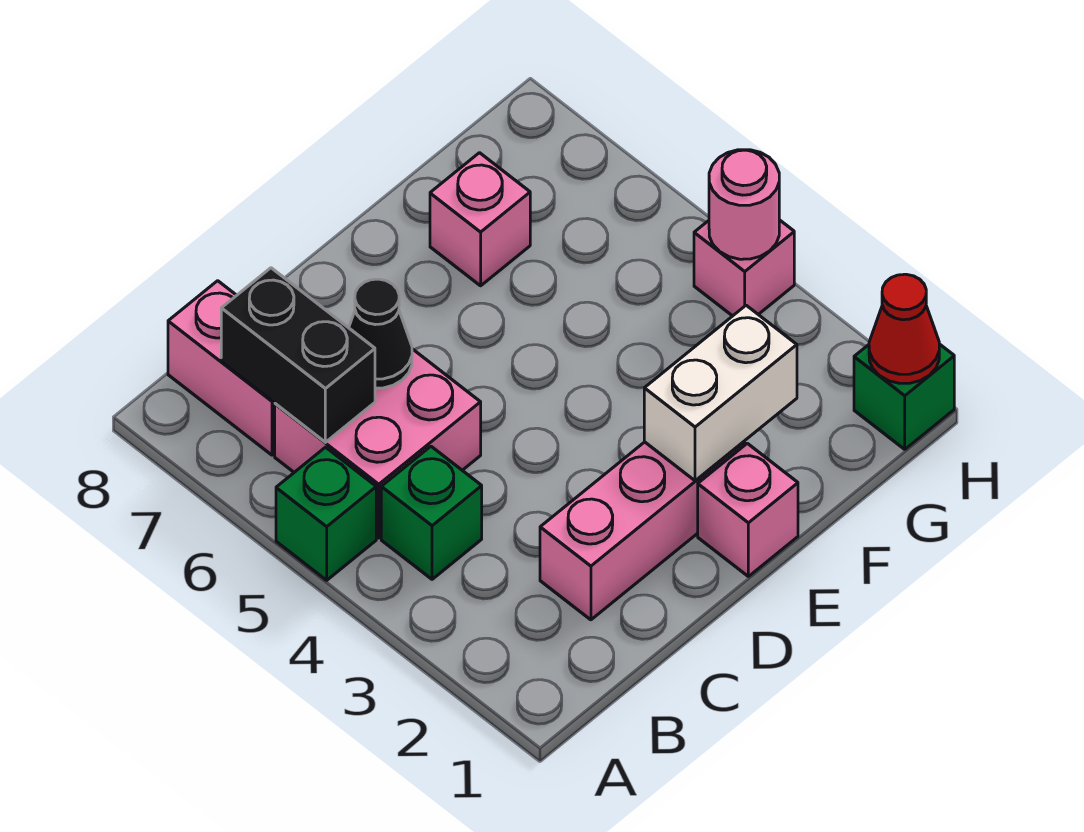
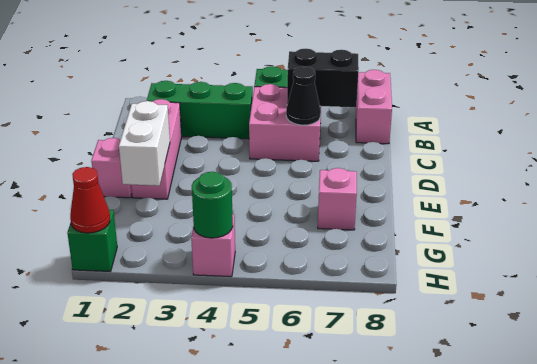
green brick B4 level 1 -> green brick B2:B4 level 1
pink brick B7:B8 level 1 -> pink brick A8:B8 level 1
pink round brick H4 level 2 -> green round brick H4 level 2

